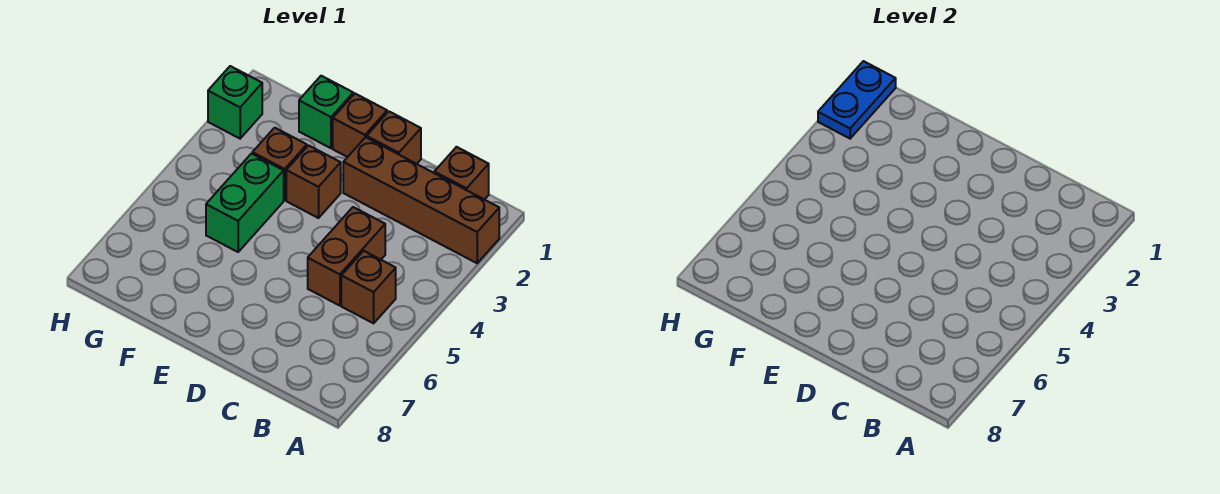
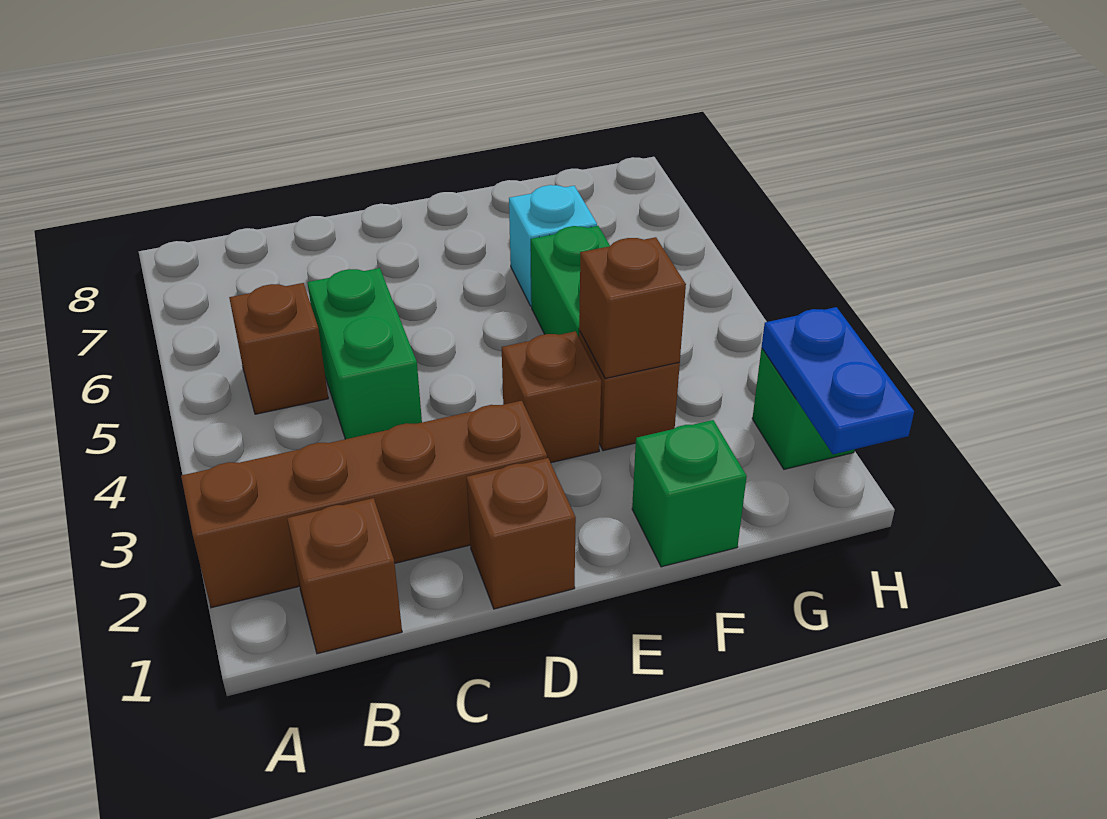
brown brick C4:C5 level 1 -> green brick C4:C5 level 1
brown brick E1 level 1 -> brown brick F3 level 2
none -> cyan brick F6 level 1

